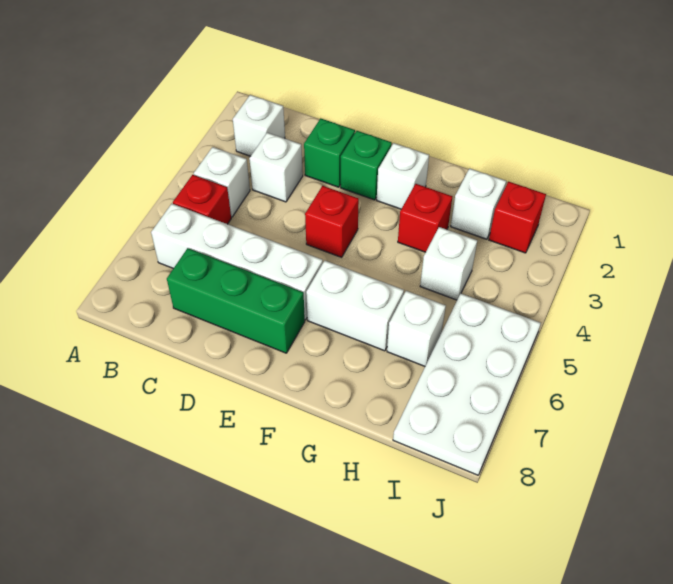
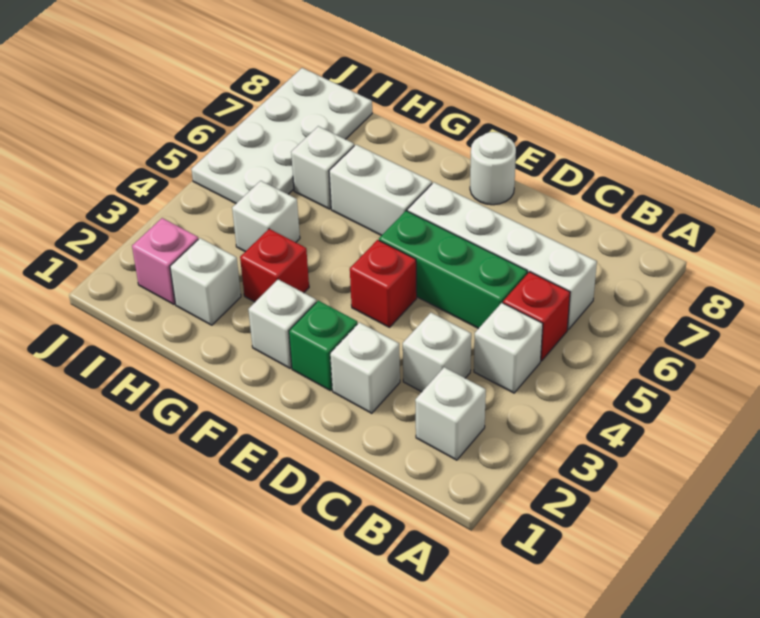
green brick C7:E7 level 1 -> green brick C5:E5 level 1
green brick D2 level 1 -> white brick D2 level 1
none -> white round brick E8 level 1
red brick I2 level 1 -> pink brick I2 level 1

